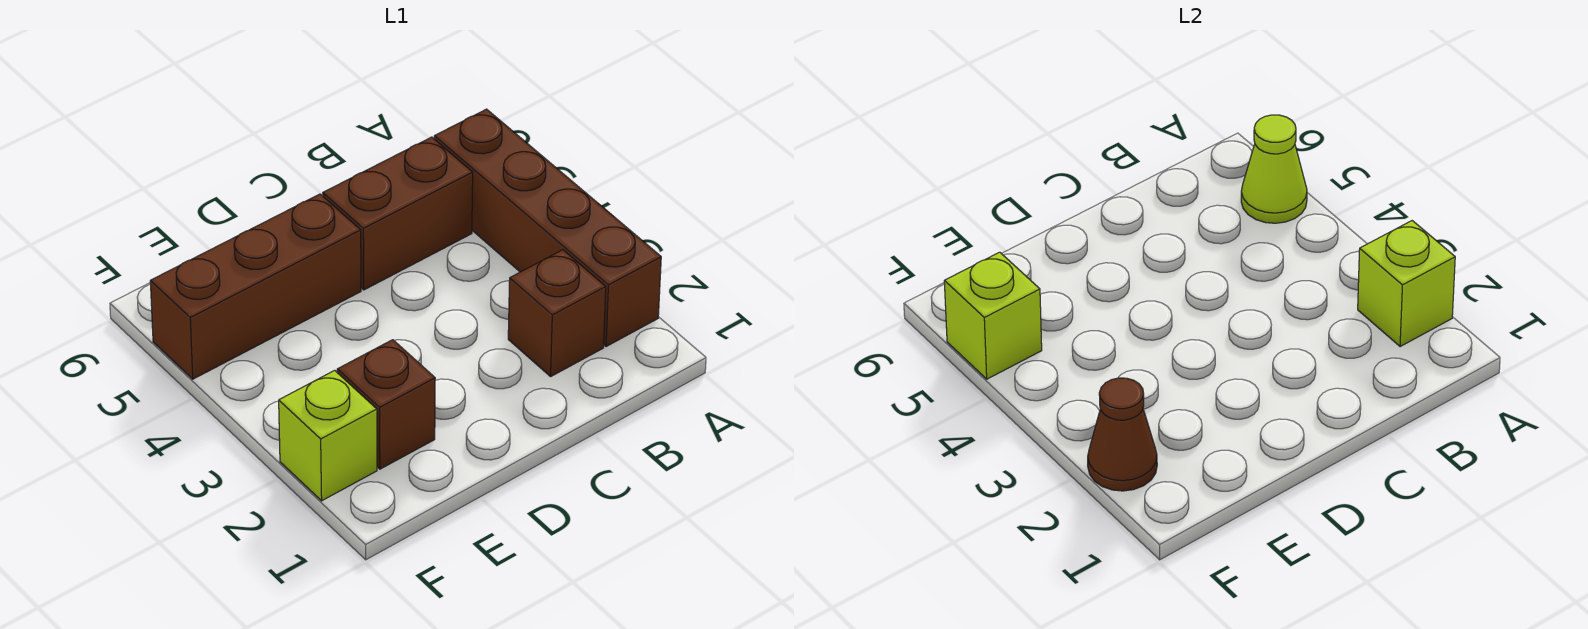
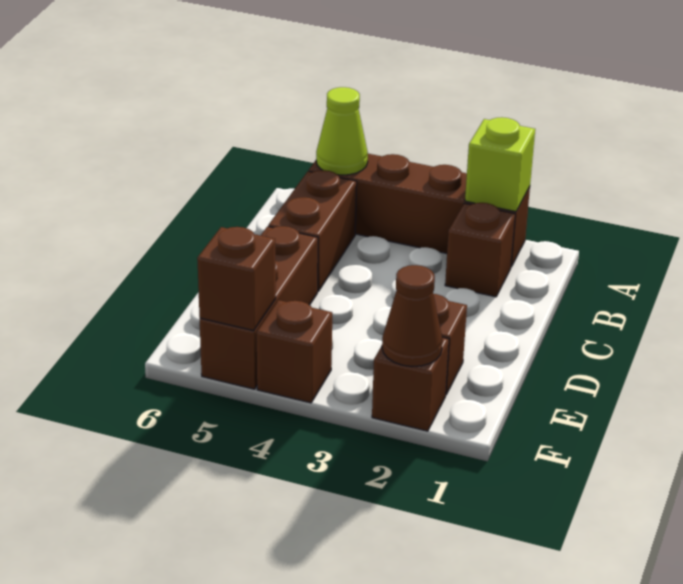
lime brick F2 level 1 -> brown brick F2 level 1
none -> brown brick F4 level 1
lime brick F5 level 2 -> brown brick F5 level 2

